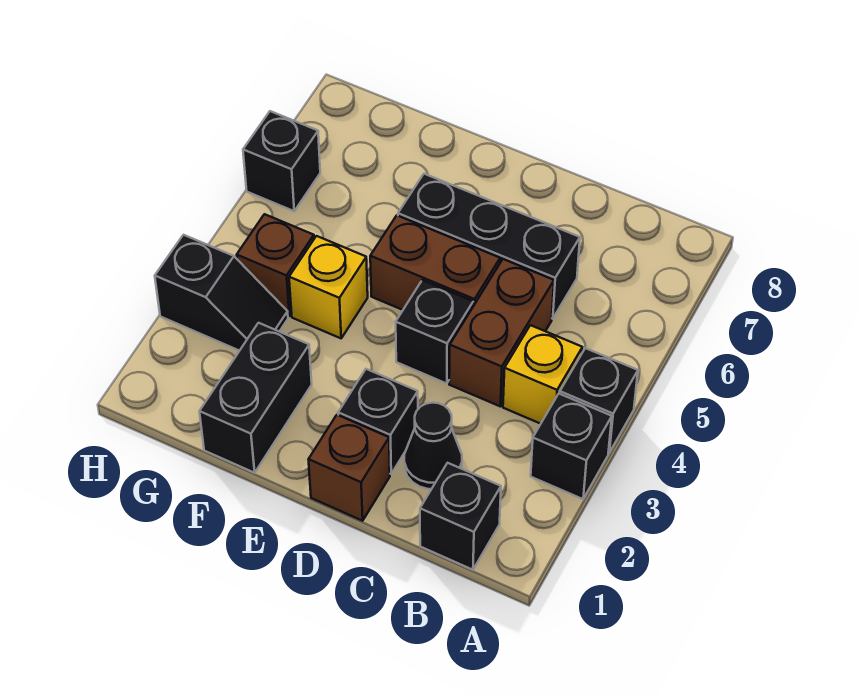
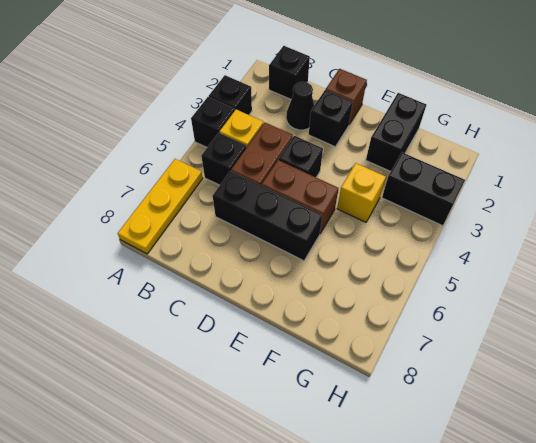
none -> yellow plate A6:A8 level 1
black slope G3:H3 level 1 top H -> black brick G3:H3 level 1
brown brick G4 level 1 -> none
black brick H6 level 1 -> black brick B5 level 1

